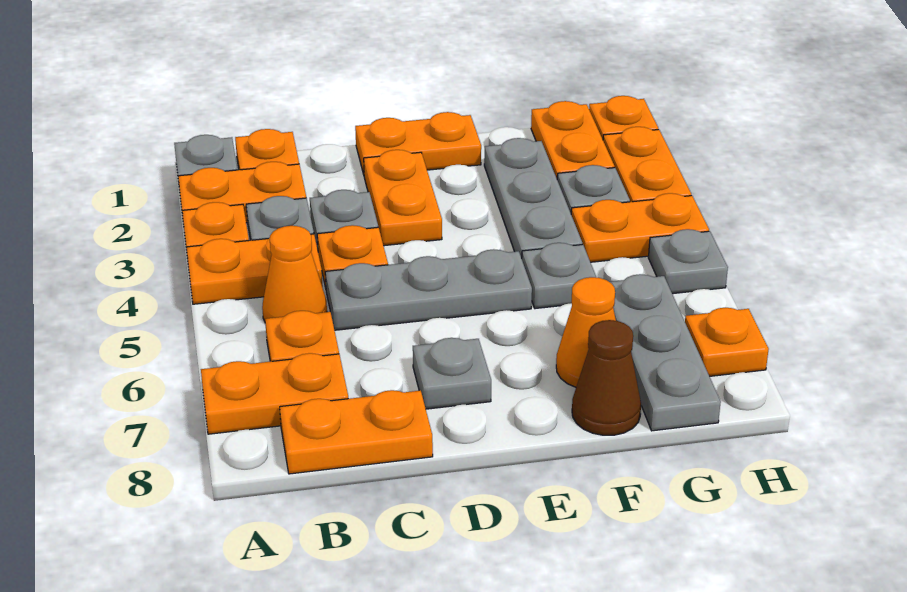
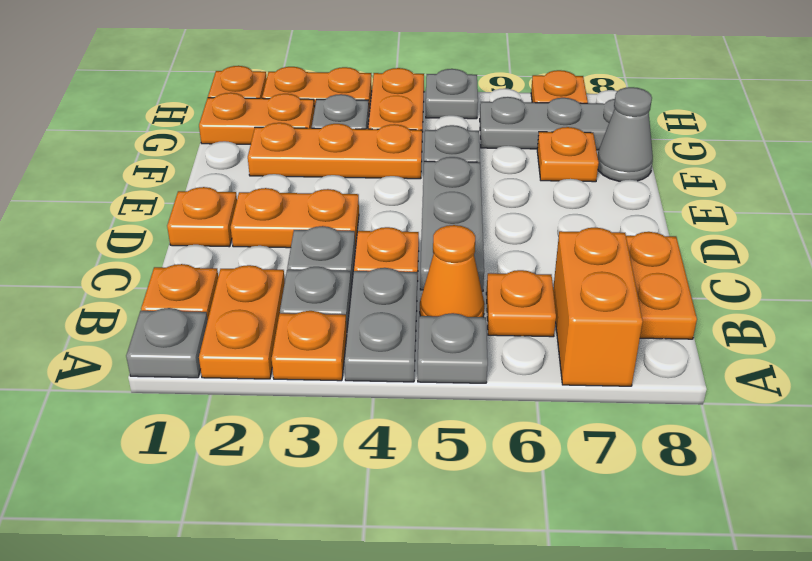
orange plate A4:B4 level 1 -> grey plate A4:B4 level 1
orange plate A7:B7 level 1 -> orange brick A7:B7 level 1
orange plate D1:E1 level 1 -> orange plate D1 level 1
grey plate D7 level 1 -> grey plate A5 level 1
grey plate F2:F4 level 1 -> orange plate F2:F4 level 1
orange cone F7 level 1 -> orange plate F7 level 1
brown cone F8 level 1 -> grey cone F8 level 1

